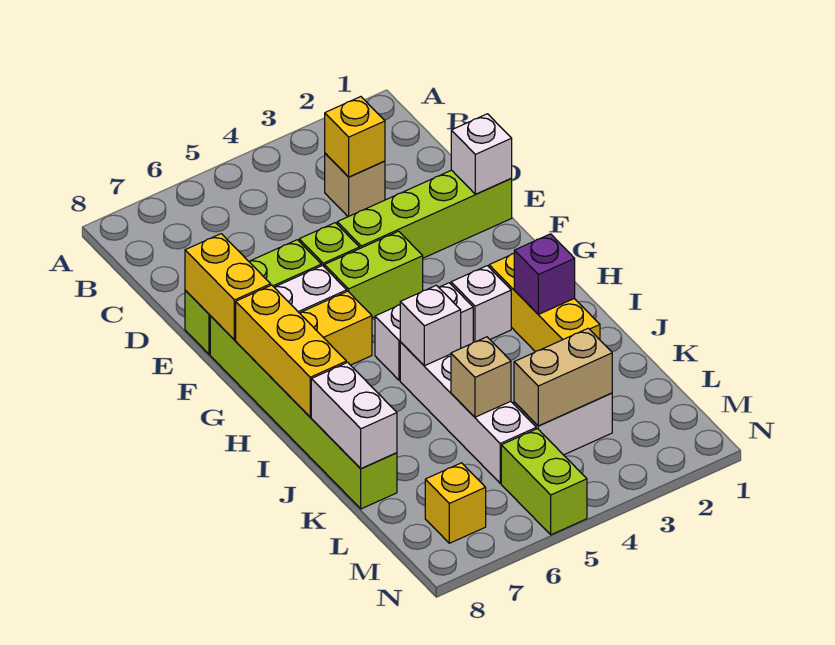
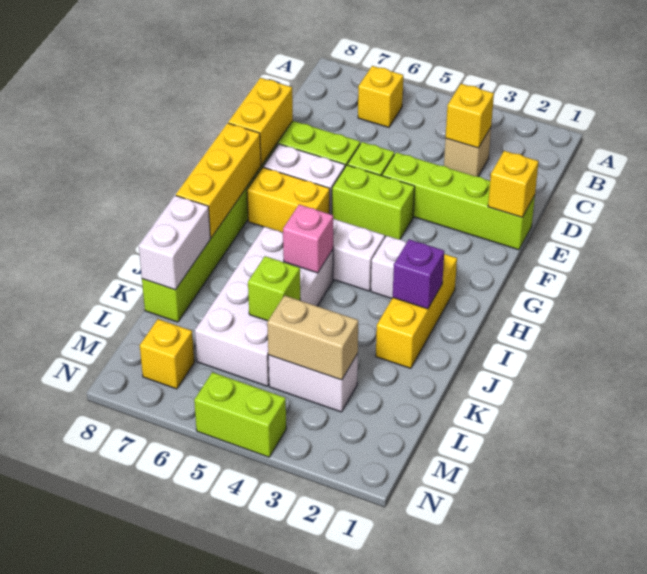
none -> yellow brick B6 level 1
white brick E1 level 2 -> yellow brick E1 level 2
white brick I5:L5 level 1 -> white brick I5:L6 level 1
white brick I5 level 2 -> pink brick I5 level 2
tan brick K5 level 2 -> lime brick K5 level 2
lime brick M5:N5 level 1 -> lime brick N4:N5 level 1

